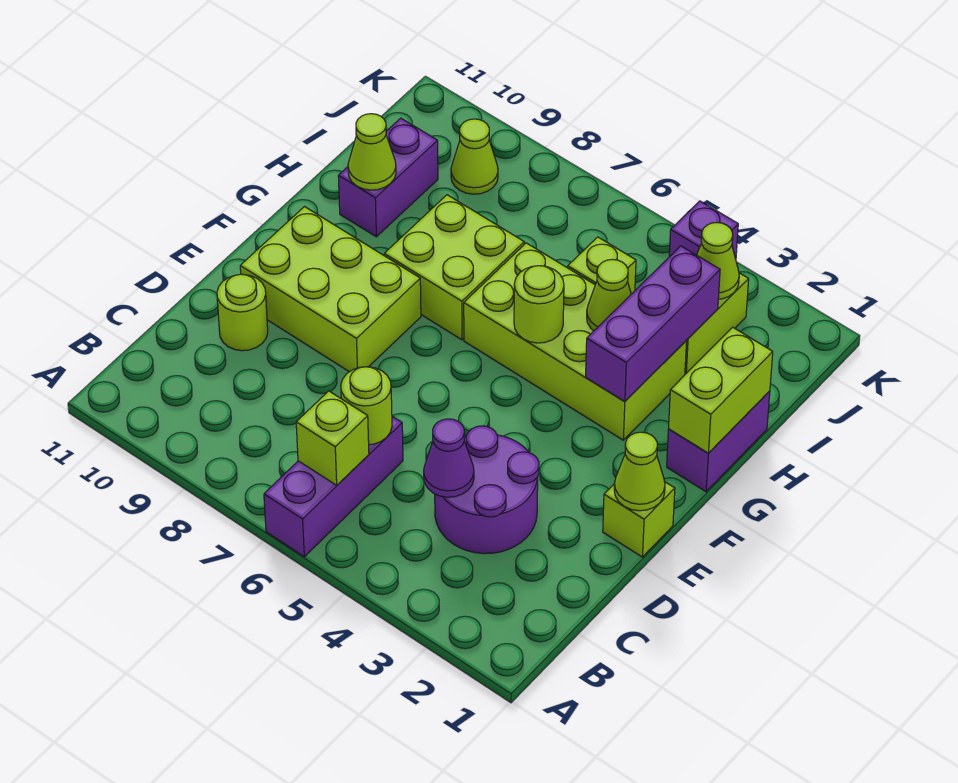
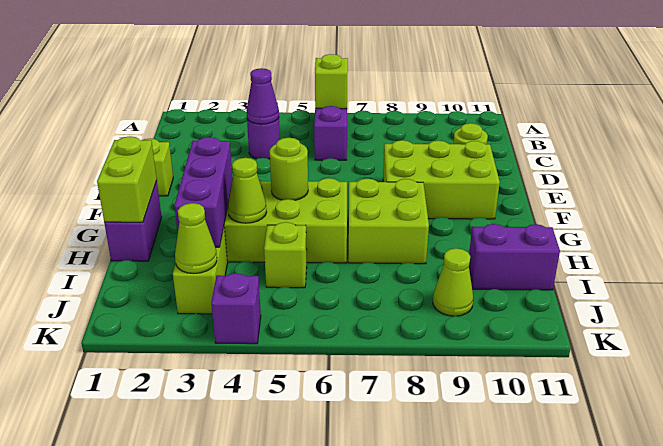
purple round brick C3:D4 level 1 -> purple round brick C4 level 1
lime round brick C6 level 2 -> none
lime cone E1 level 2 -> none
purple brick H10:I10 level 1 -> purple brick I10:I11 level 1
lime cone H10 level 2 -> none

